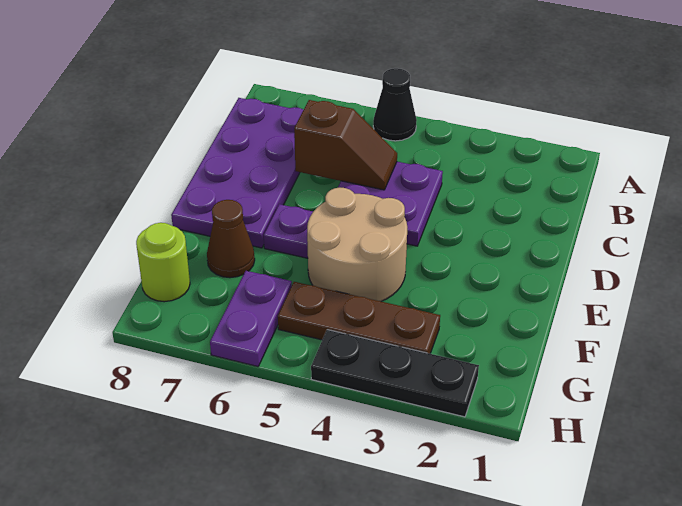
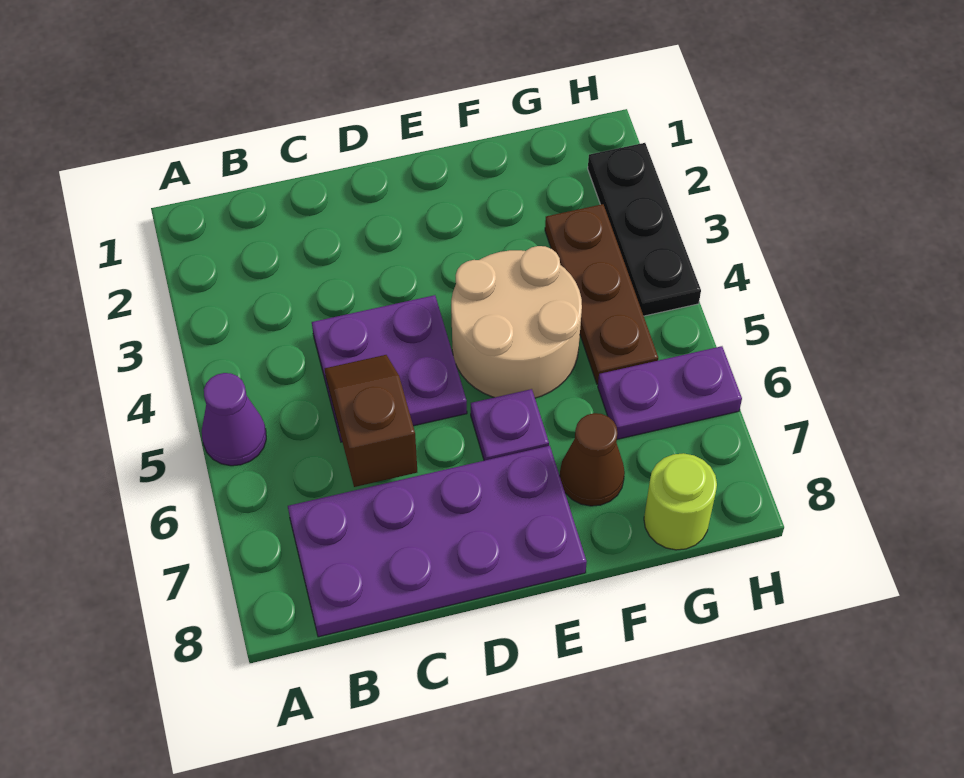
black cone A5 level 1 -> purple cone A5 level 1

